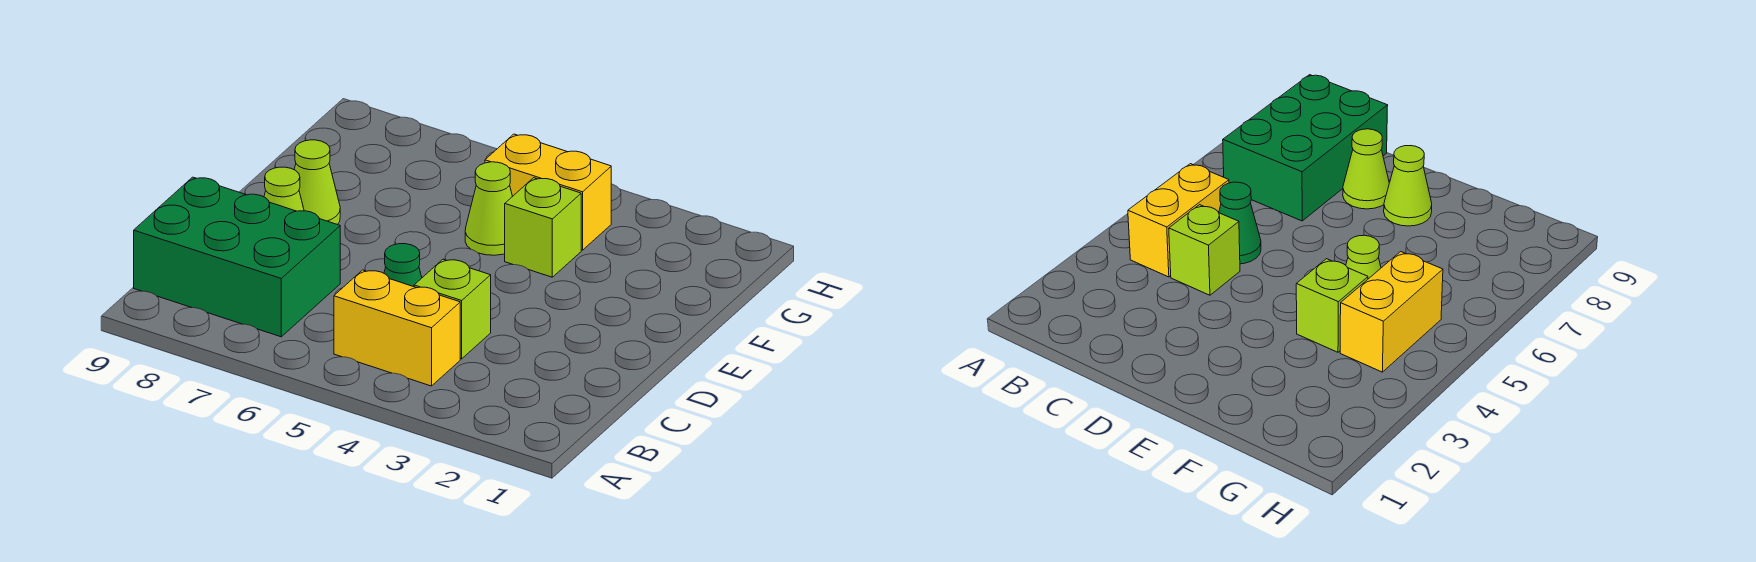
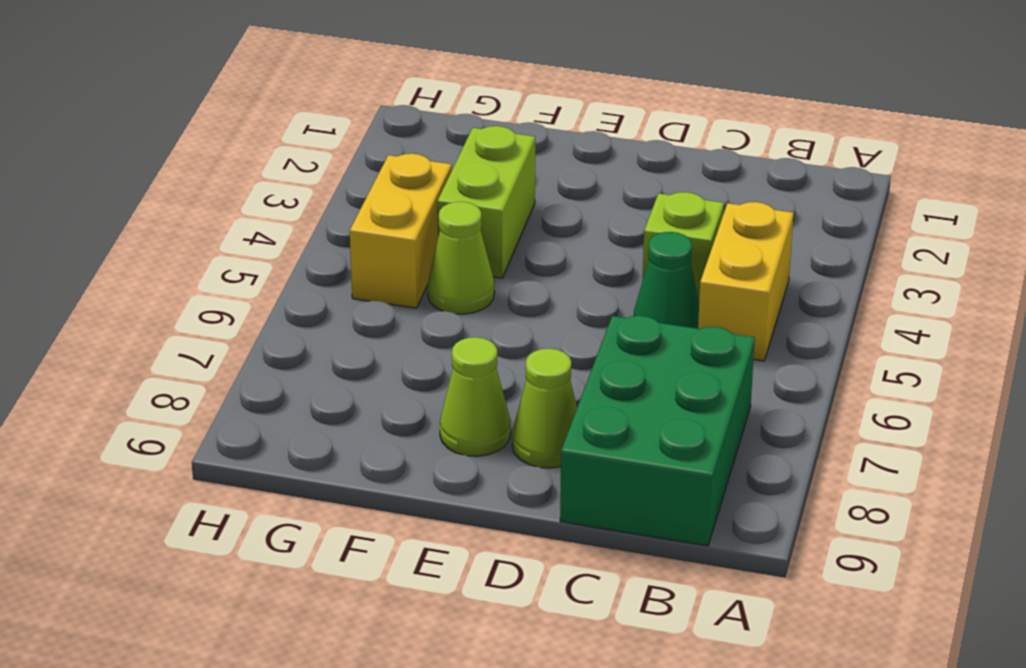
lime brick F4 level 1 -> lime brick F3:F4 level 1

